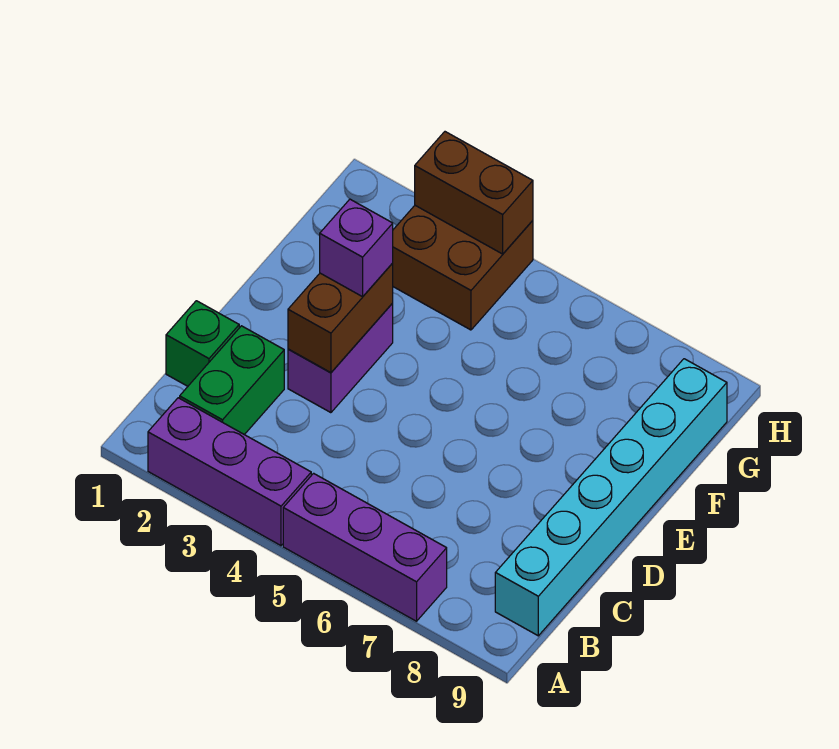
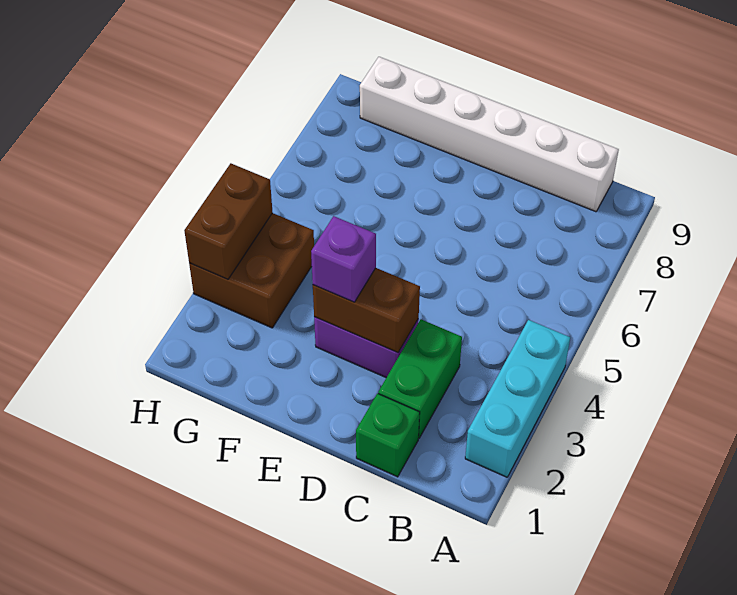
purple brick A2:A4 level 1 -> cyan brick A2:A4 level 1
purple brick A5:A7 level 1 -> none
green brick B2:C2 level 1 -> green brick C2:C3 level 1
cyan brick B9:G9 level 1 -> white brick B9:G9 level 1

